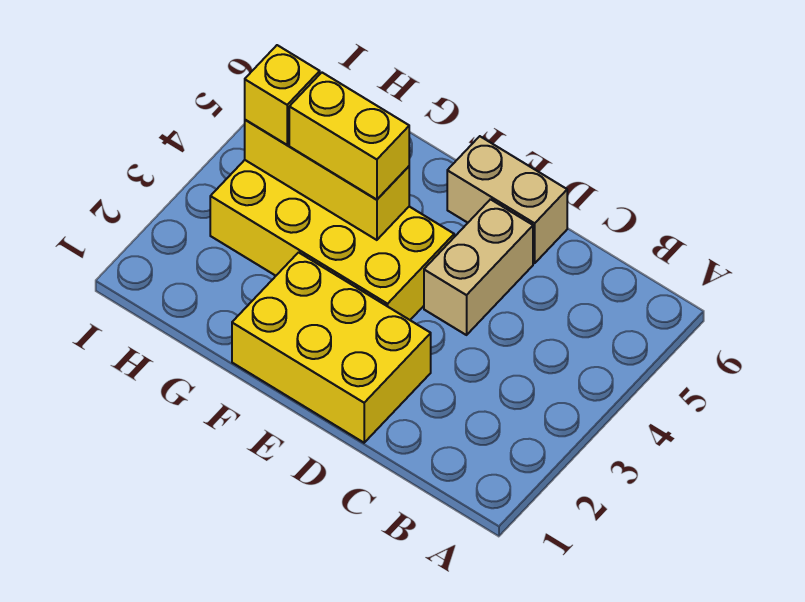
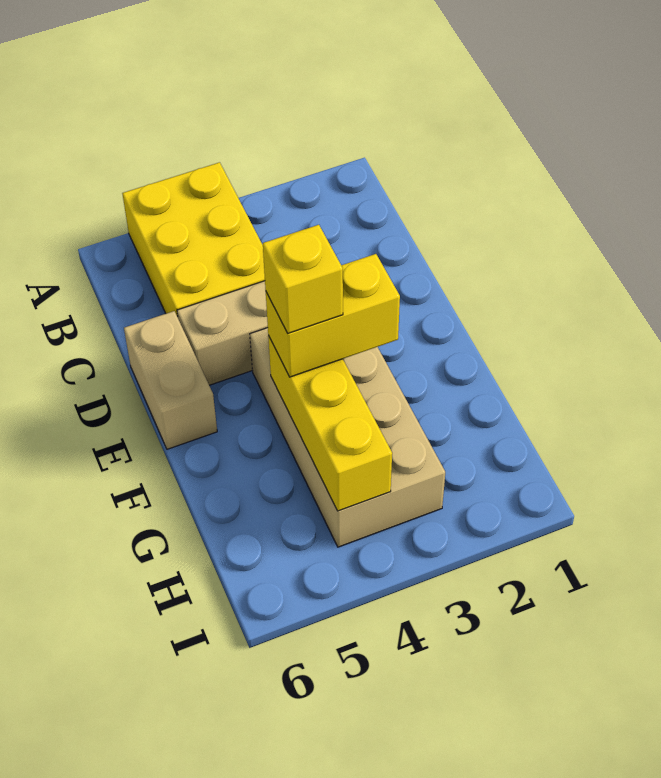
yellow brick D1:F2 level 1 -> yellow brick A4:C5 level 1
yellow brick E3:H4 level 1 -> tan brick E3:H4 level 1
yellow brick F4:G4 level 3 -> yellow brick F3:F4 level 3
yellow brick H4 level 3 -> yellow brick F4 level 4

